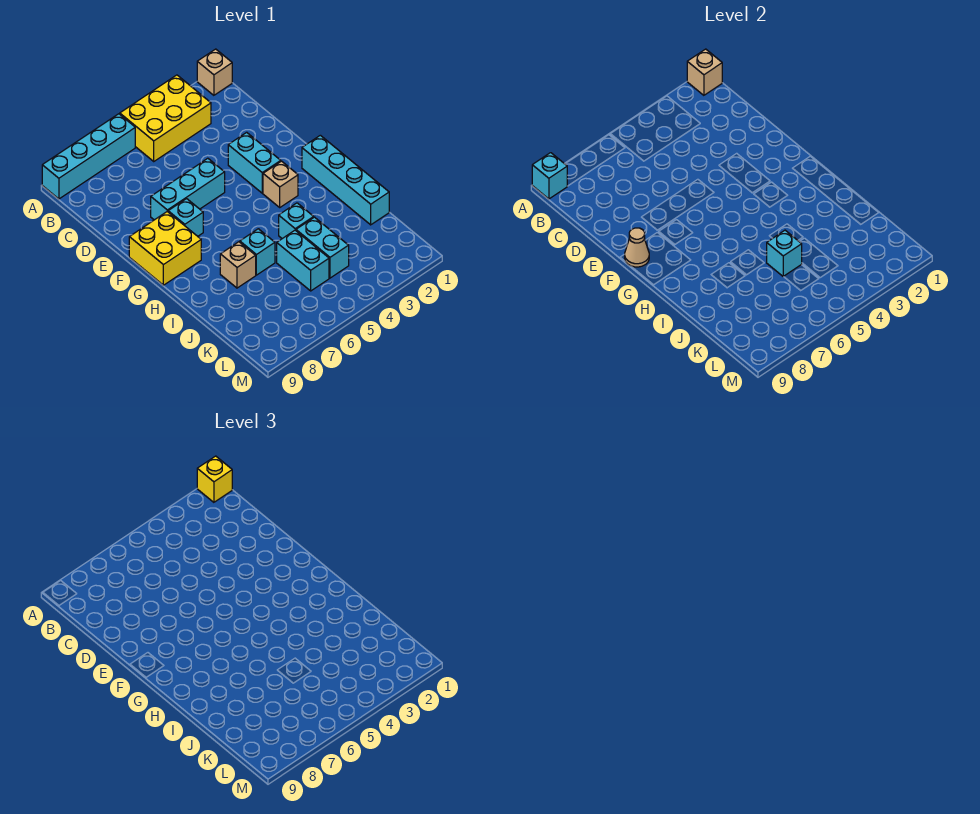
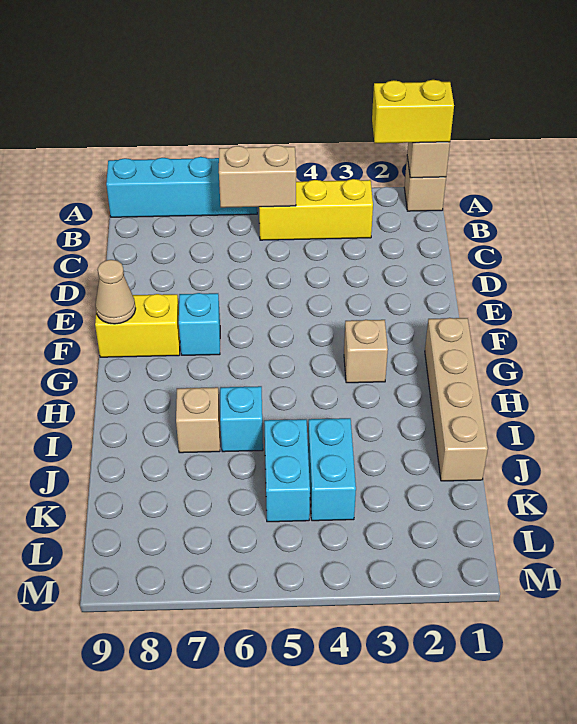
yellow brick A1 level 3 -> yellow brick A1:A2 level 3
yellow brick A3:B5 level 1 -> yellow brick B3:B5 level 1
cyan brick A9 level 2 -> none
none -> tan brick B5:B6 level 2
cyan brick E3:F3 level 1 -> none
cyan brick E5:E7 level 1 -> none
yellow brick F8:G9 level 1 -> yellow brick F8:F9 level 1
cyan brick G1:J1 level 1 -> tan brick G1:J1 level 1
cyan brick I4 level 1 -> none
cyan brick J5 level 2 -> none

